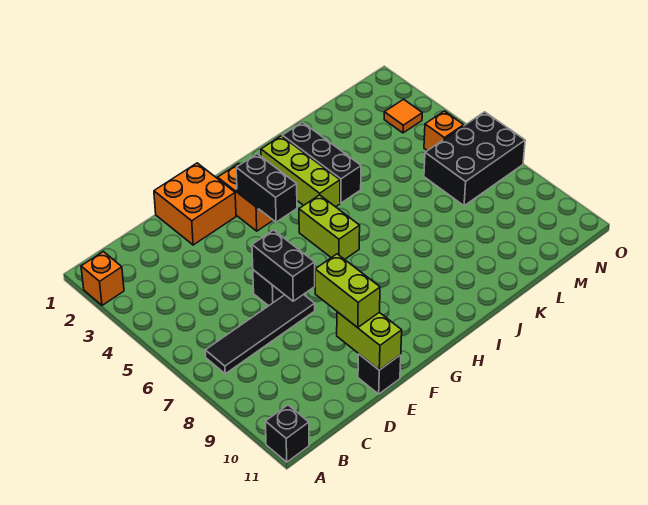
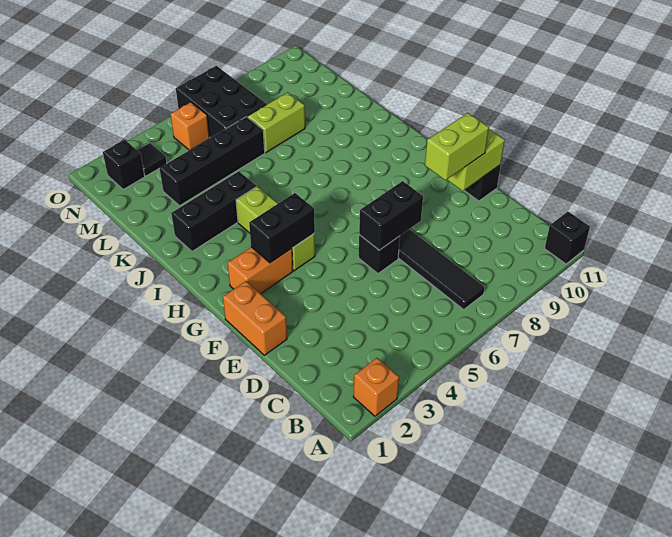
orange brick E1:F2 level 1 -> orange brick E1:F1 level 1
lime brick H5:H6 level 1 -> lime brick L7:L8 level 1
lime brick I2:I4 level 1 -> lime brick G4:I4 level 1
none -> black brick L3:L6 level 1
none -> black brick N2 level 1
orange tile N3 level 1 -> black tile N3 level 1

